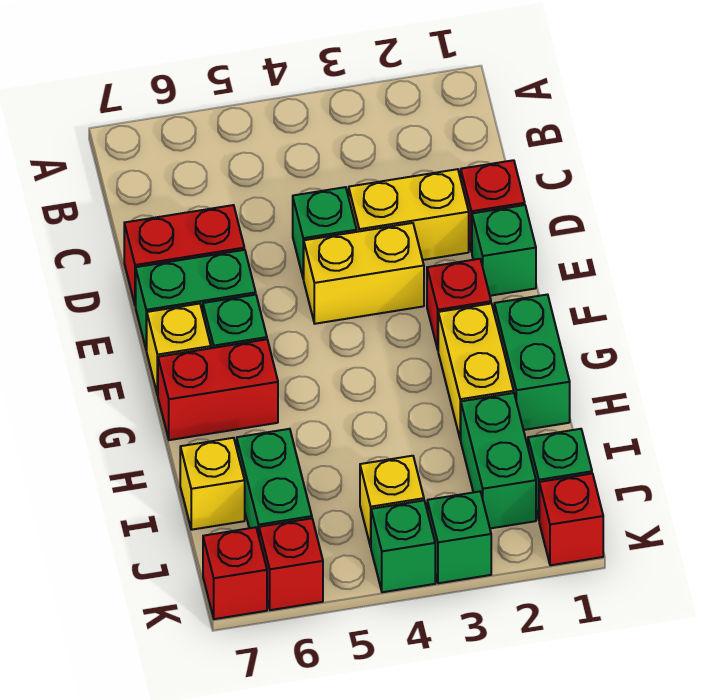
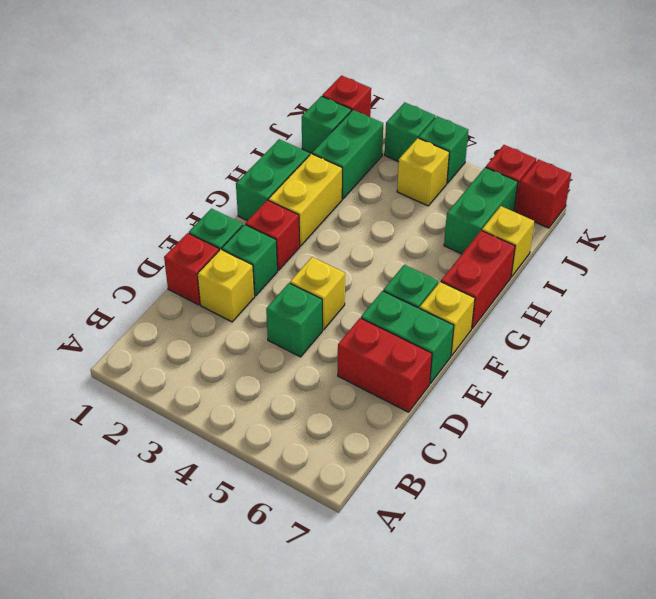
yellow brick D2:D3 level 1 -> yellow brick D2 level 1
none -> green brick E2 level 1
yellow brick E3:E4 level 1 -> yellow brick E4 level 1
red brick G6:G7 level 1 -> red brick G7:H7 level 1

